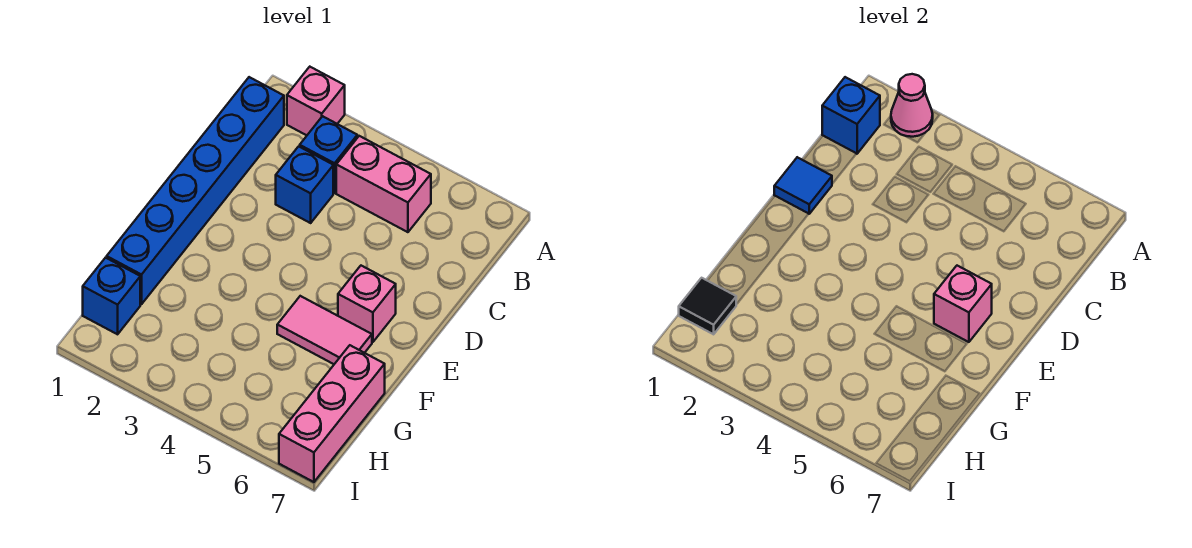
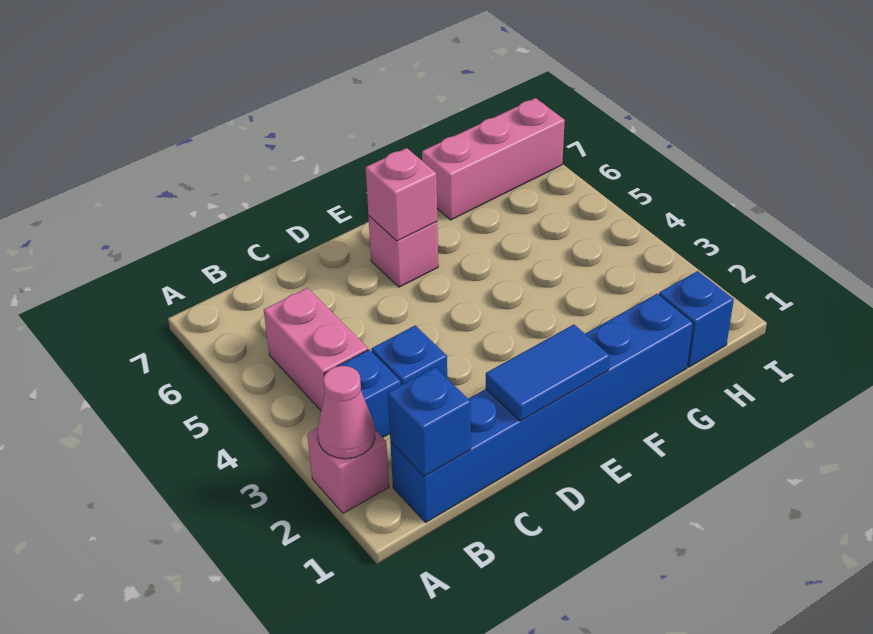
blue tile D1 level 2 -> blue tile D1:E1 level 2
pink tile F5:F6 level 1 -> none
black tile H1 level 2 -> none

